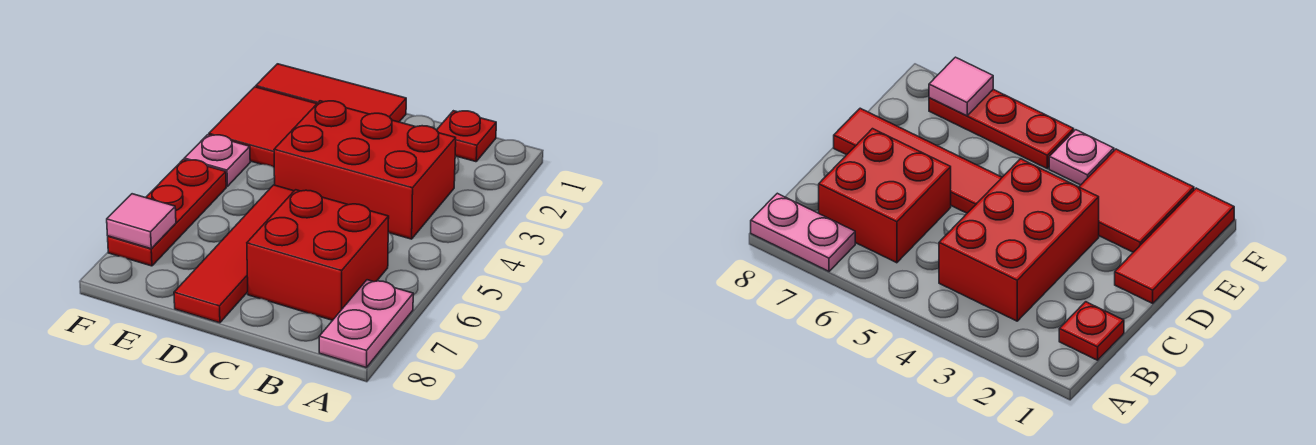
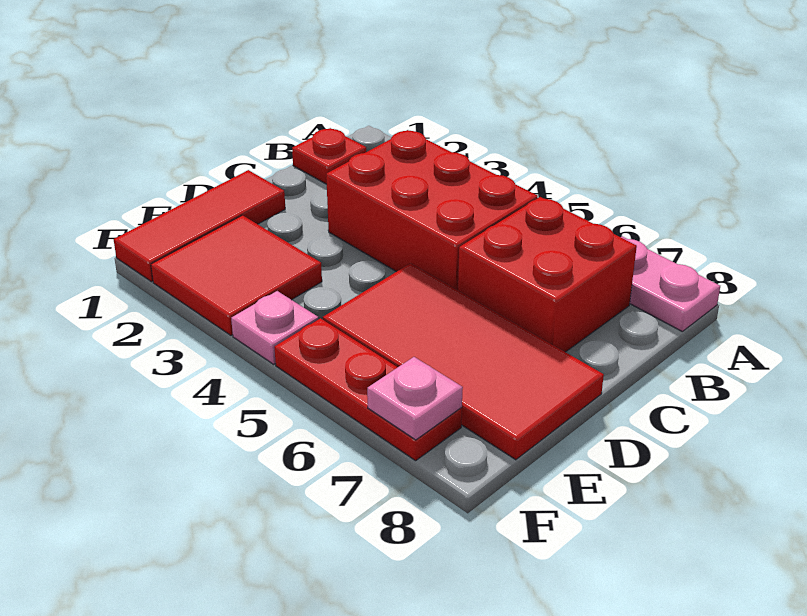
red brick B3:D4 level 1 -> red brick B3:C5 level 1
red tile D5:D8 level 1 -> red tile D5:E8 level 1
pink tile F7 level 2 -> pink plate F7 level 2

